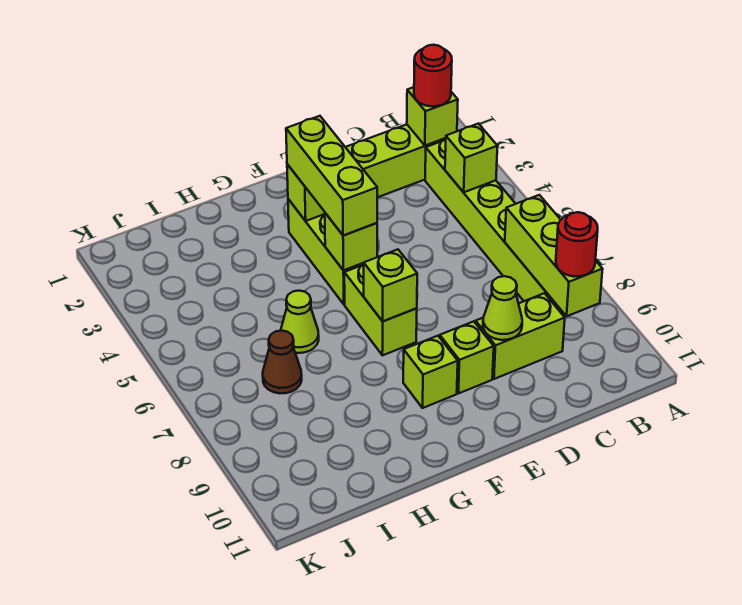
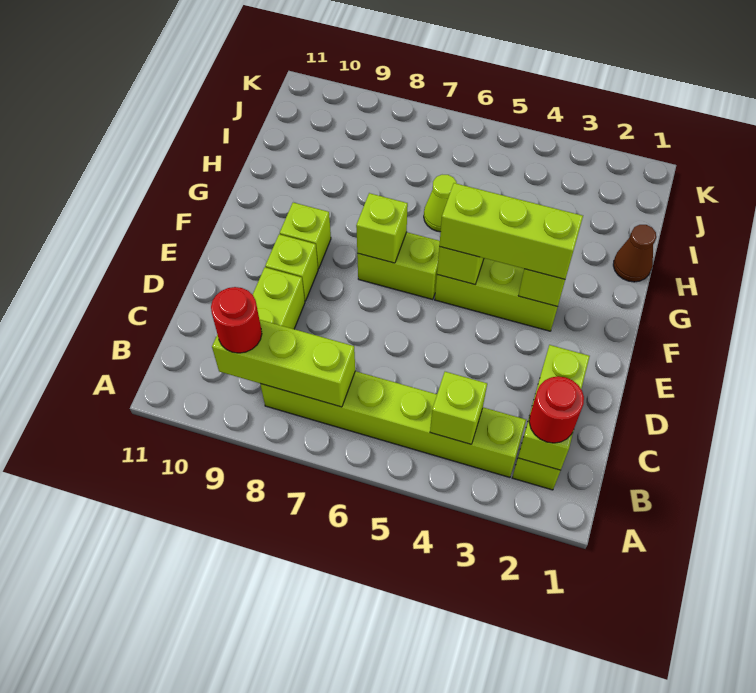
lime cone D9 level 2 -> none
brown cone I7 level 1 -> brown cone H1 level 1

